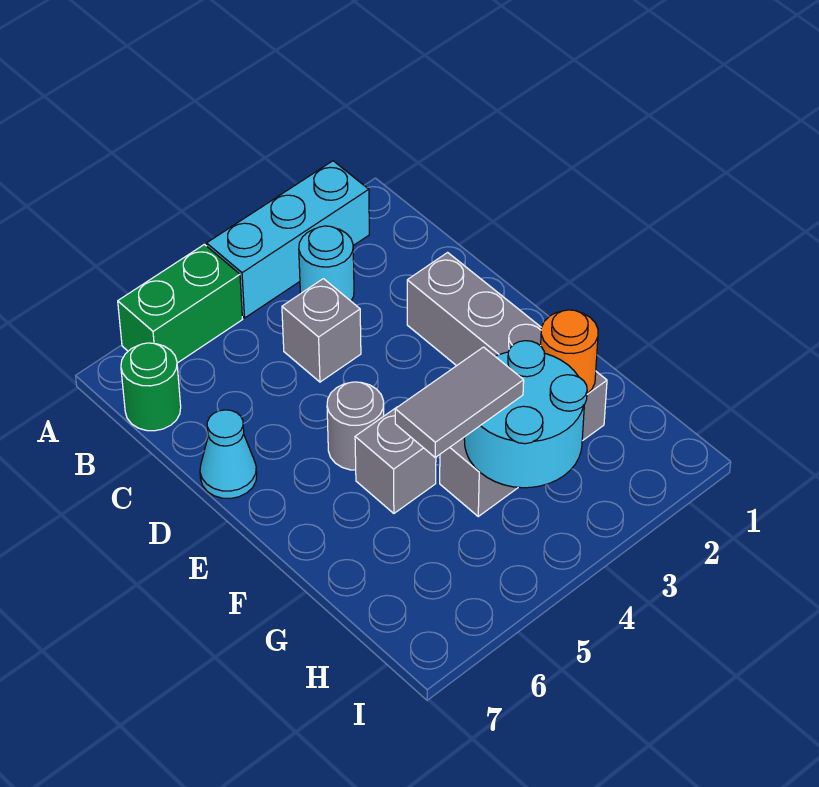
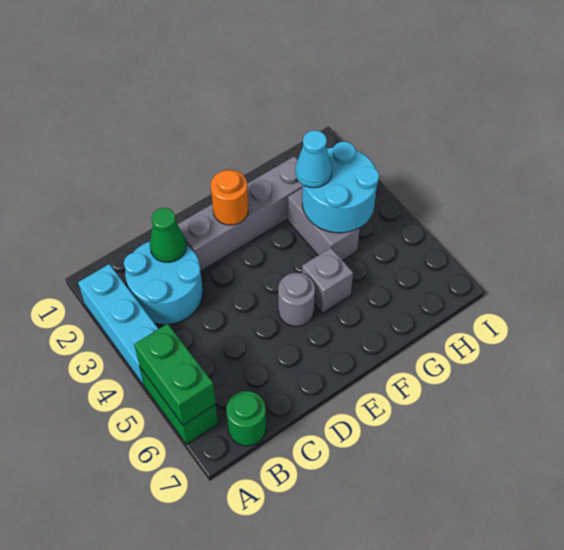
none -> green brick A5:A6 level 2
cyan round brick B3 level 1 -> cyan round brick B2:C3 level 1
none -> green cone C2 level 2
grey brick C4 level 1 -> none
cyan cone D7 level 1 -> cyan cone G3 level 3
orange round brick G2 level 2 -> orange round brick E2 level 2
grey tile G4:G5 level 3 -> none

